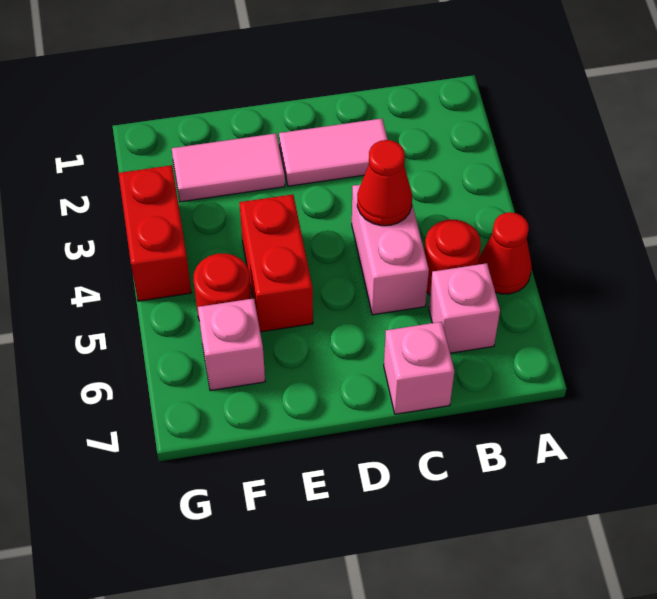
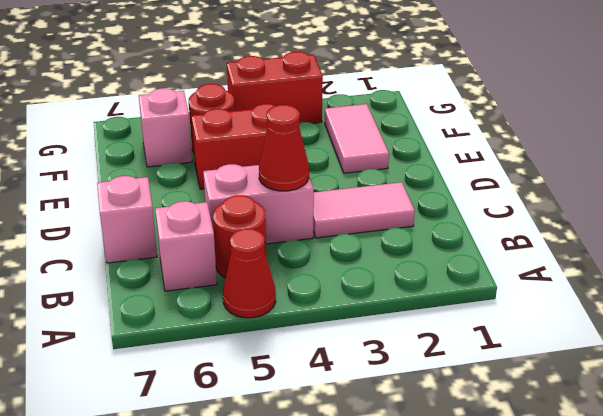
pink tile C2:D2 level 1 -> pink tile C2:C3 level 1

